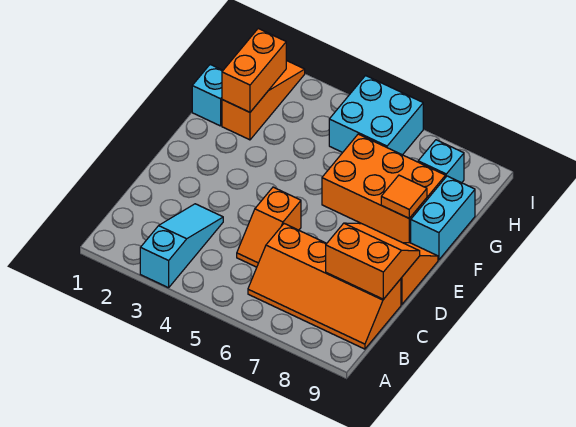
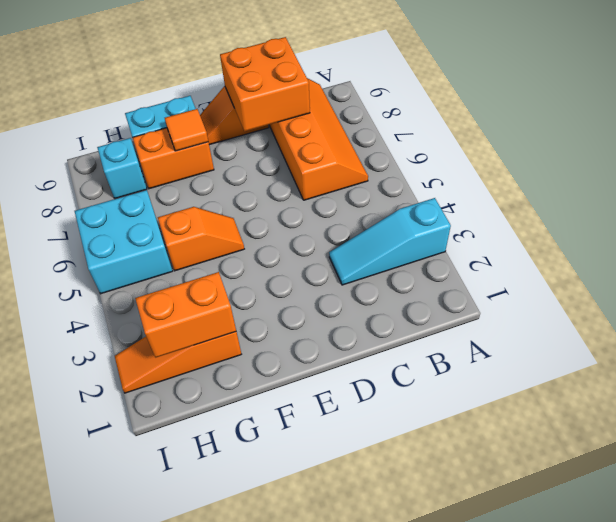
orange slope C5:D5 level 1 top D -> orange slope F5:G5 level 1 top G
orange slope C8:D9 level 2 top C -> orange brick C8:D9 level 2
orange brick F6:G8 level 1 -> orange brick F8:G8 level 1
cyan brick G1 level 1 -> none

